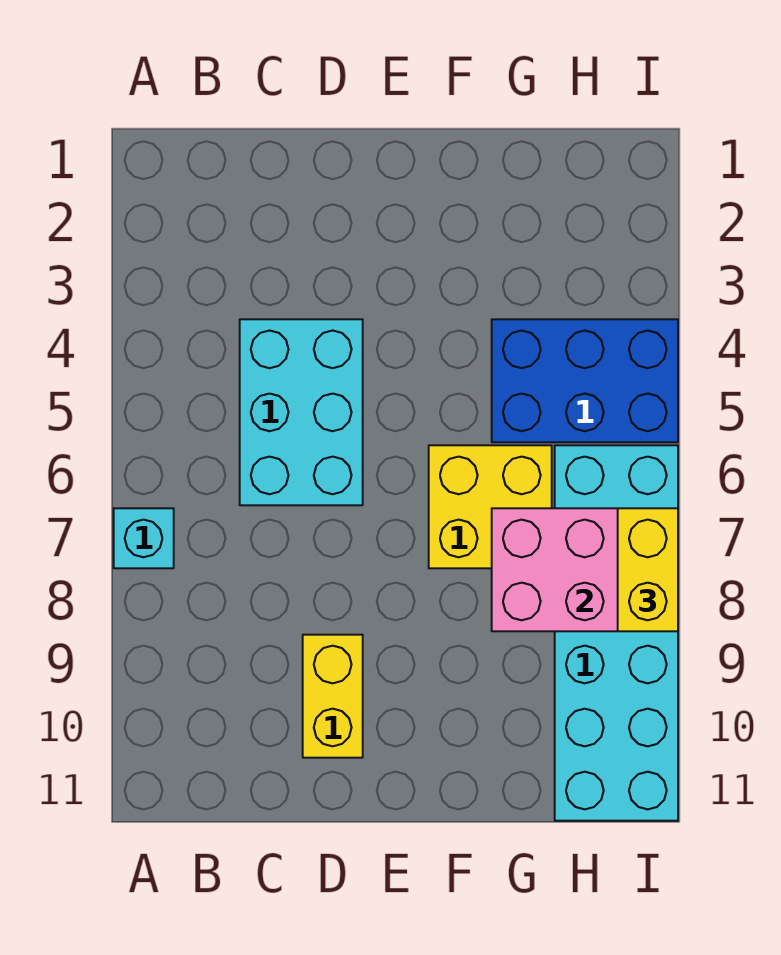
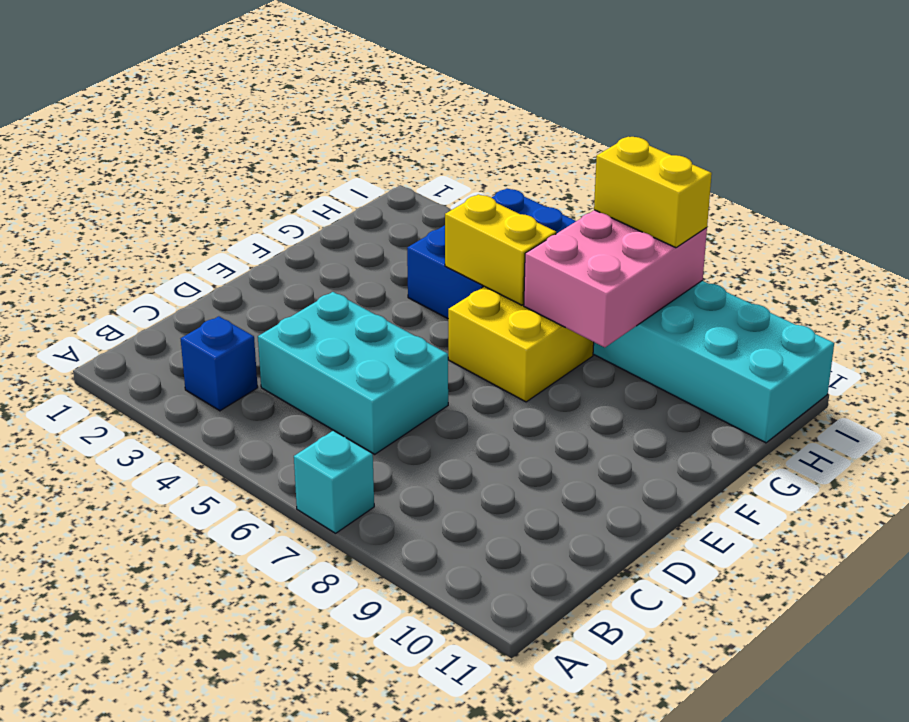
none -> blue brick B3 level 1
yellow brick D9:D10 level 1 -> yellow brick G5:G6 level 2

